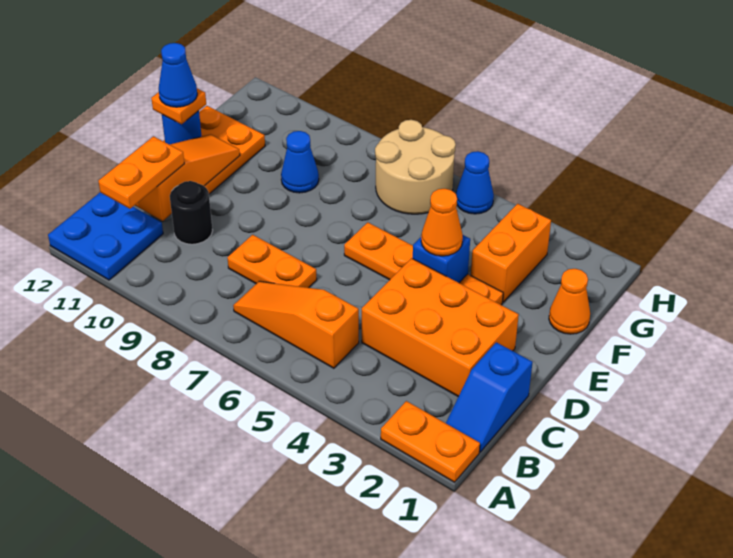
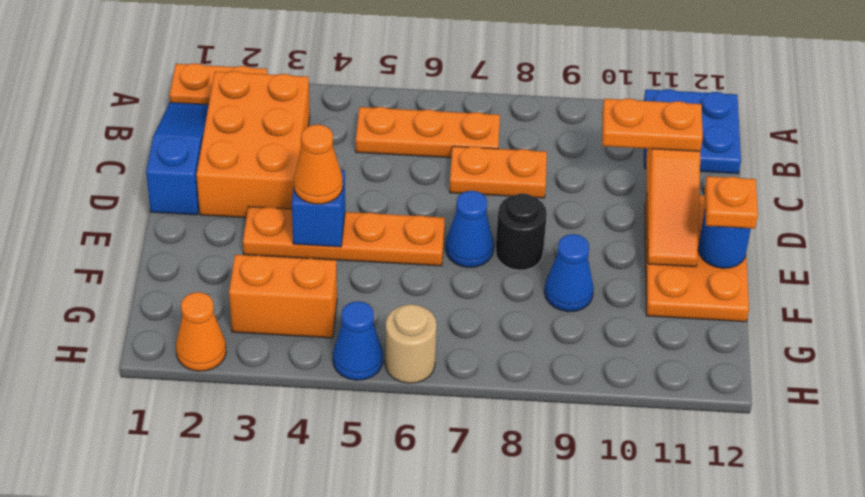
blue slope B1:C1 level 1 top C -> blue slope B1:D1 level 1 top D
orange slope B5:B7 level 1 top 5 -> orange plate B5:B7 level 1
orange plate B11:C11 level 3 -> orange plate C10:C11 level 3
orange brick C2:D4 level 1 -> orange brick B2:D3 level 1
black round brick C10 level 1 -> black round brick E8 level 1
blue cone E12 level 4 -> blue cone E7 level 1
orange cone F1 level 1 -> orange cone H2 level 1
orange brick F3:G3 level 1 -> orange brick G3:G4 level 1
tan round brick G6:H7 level 1 -> tan round brick H6 level 1

